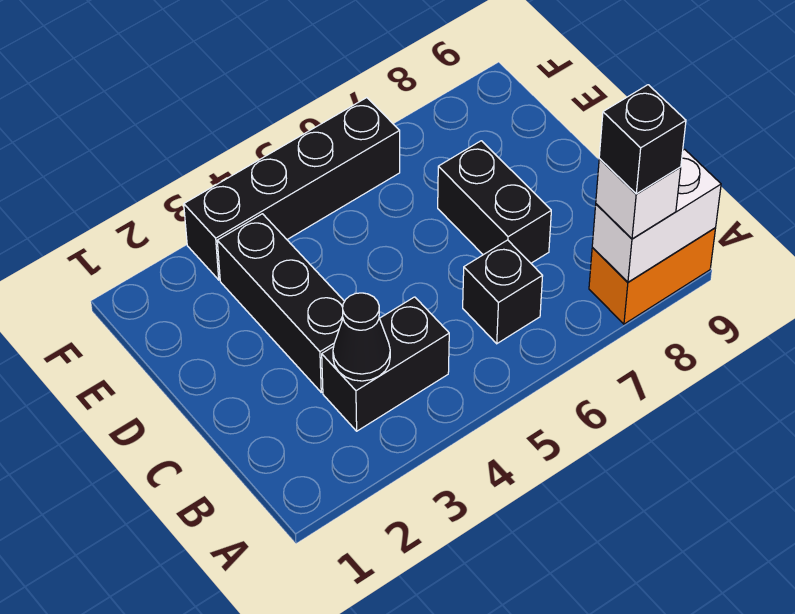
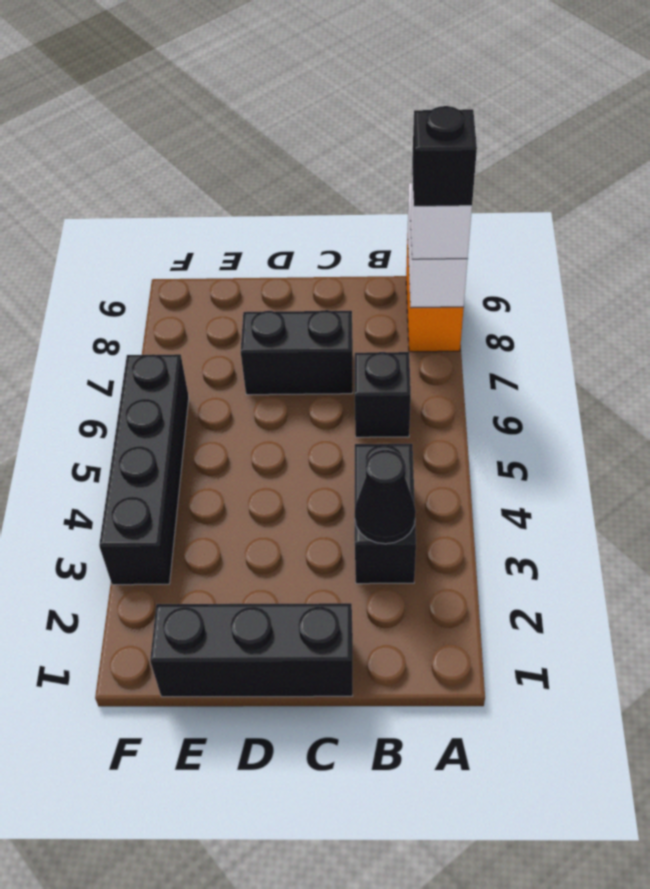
black brick C3:E3 level 1 -> black brick C1:E1 level 1

